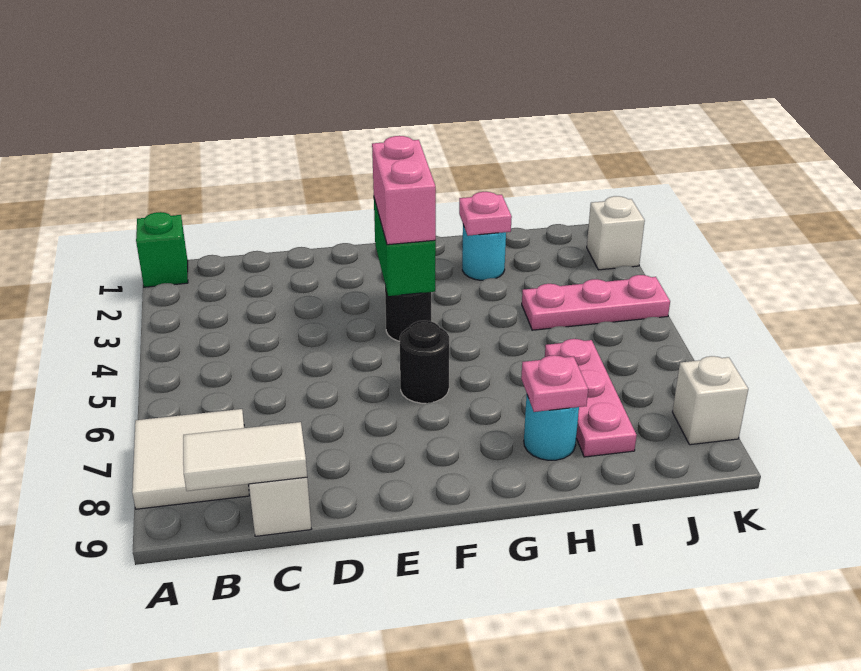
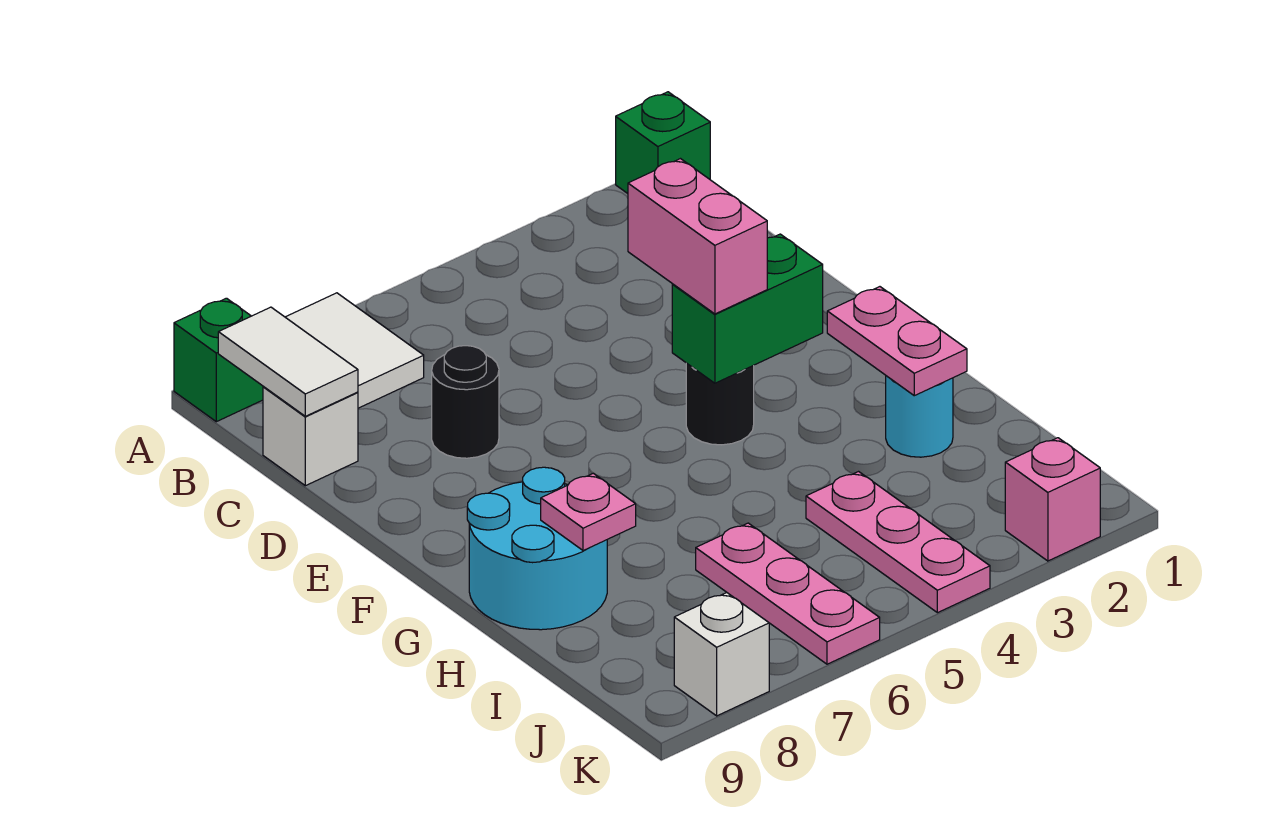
none -> green brick A9 level 1
pink brick F3:F4 level 3 -> pink brick E4:F4 level 3
black round brick F6 level 1 -> black round brick D7 level 1
pink plate H2 level 2 -> pink plate G2:H2 level 2
cyan round brick H8 level 1 -> cyan round brick G8:H9 level 1
pink plate I6:I8 level 1 -> pink plate I6:K6 level 1
white brick K2 level 1 -> pink brick K2 level 1

